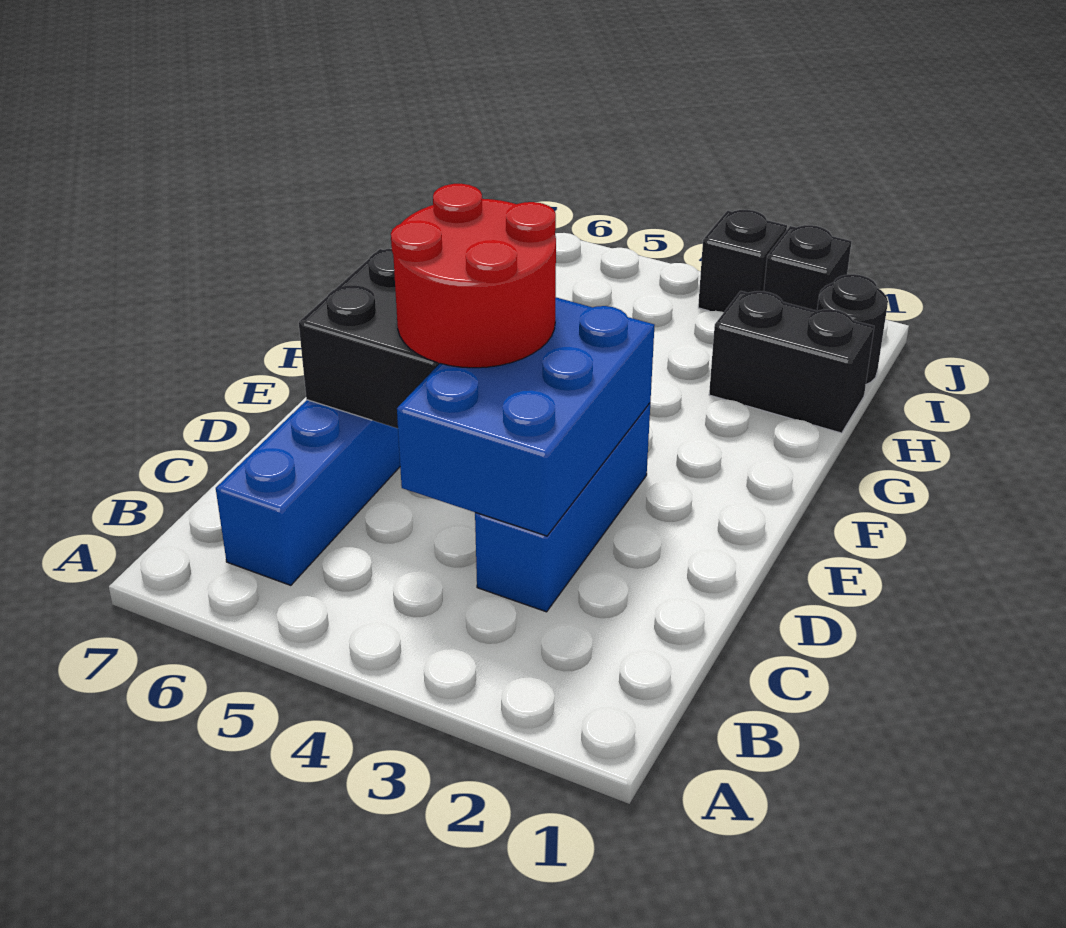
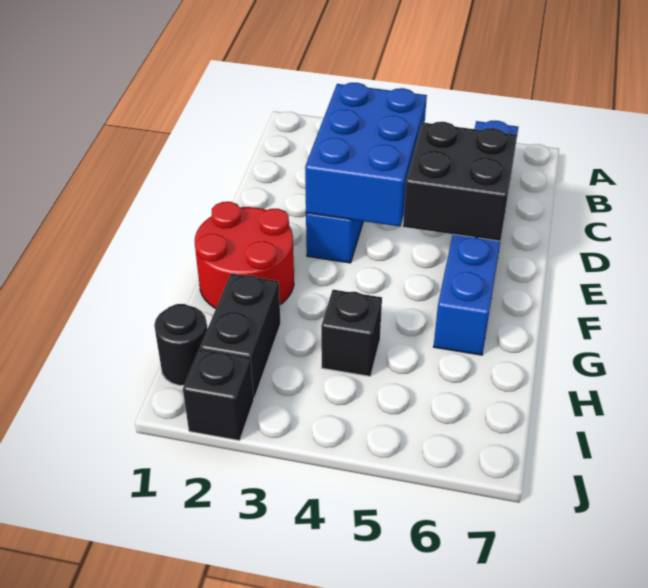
red round brick D4:E5 level 3 -> red round brick F1:G2 level 1
black brick H1:H2 level 1 -> black brick H2:I2 level 1
black brick J3 level 1 -> black brick H4 level 1

